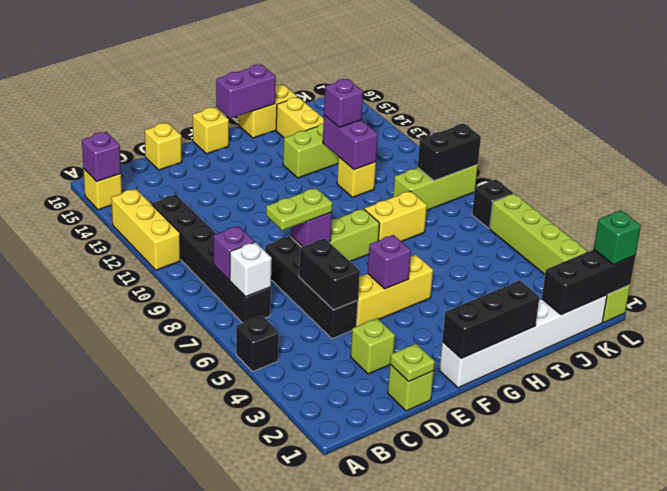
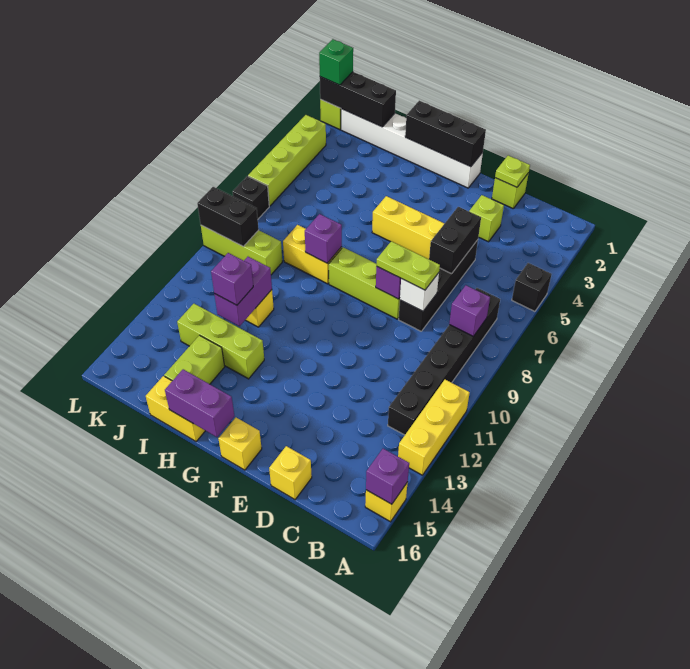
white brick B7 level 2 -> white brick D8 level 2
purple brick F5 level 2 -> purple brick H8 level 2
yellow brick I14:I15 level 1 -> lime brick I14:I15 level 1

